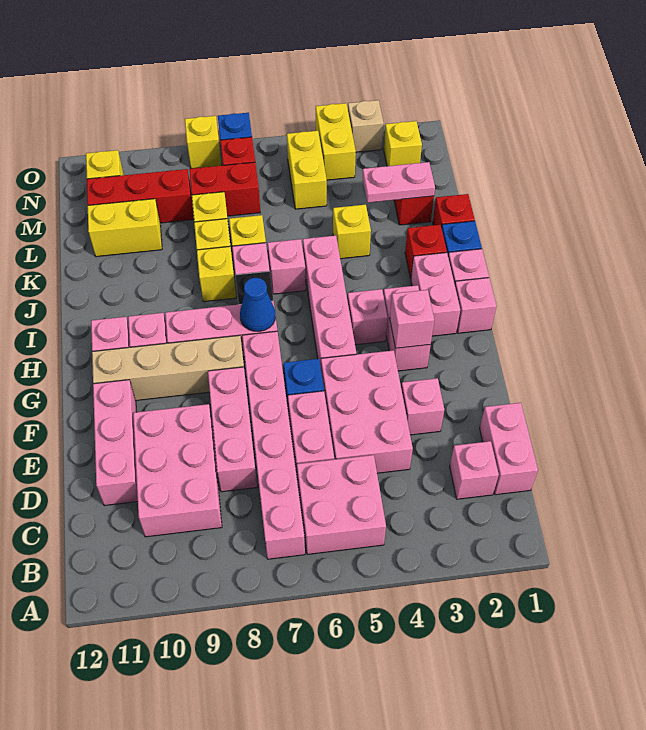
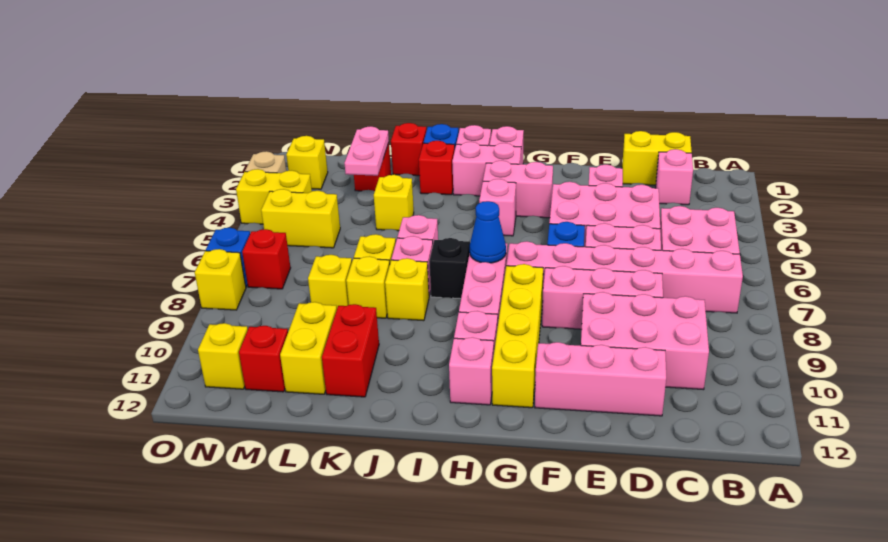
pink brick C1:D1 level 1 -> yellow brick C1:D1 level 1
pink brick G3 level 2 -> none
pink brick G5:J5 level 1 -> none
tan brick G8:G11 level 1 -> yellow brick G8:G11 level 1
red brick M7:M8 level 1 -> red brick K10:K11 level 1
red brick M9:M11 level 1 -> red brick M11 level 1

